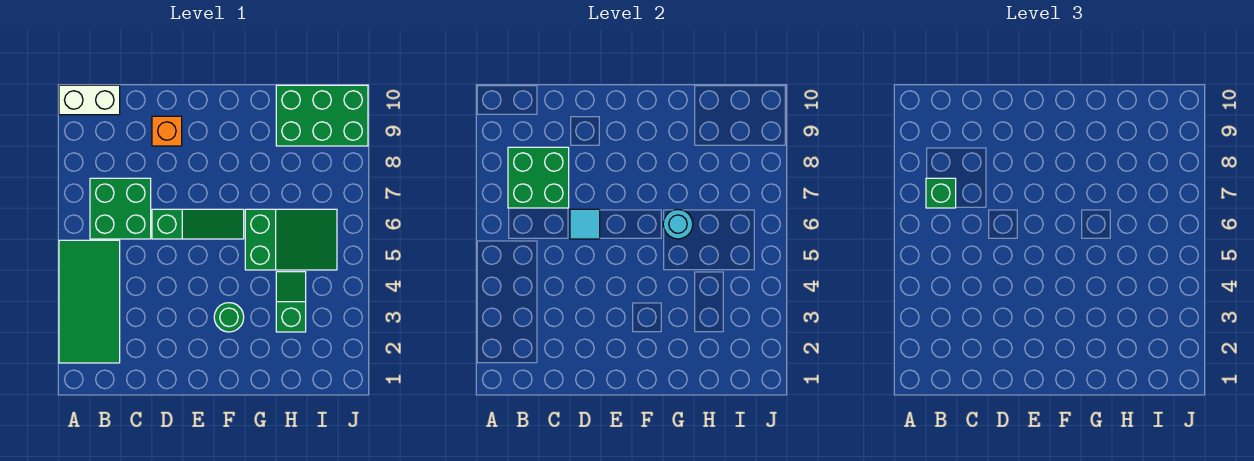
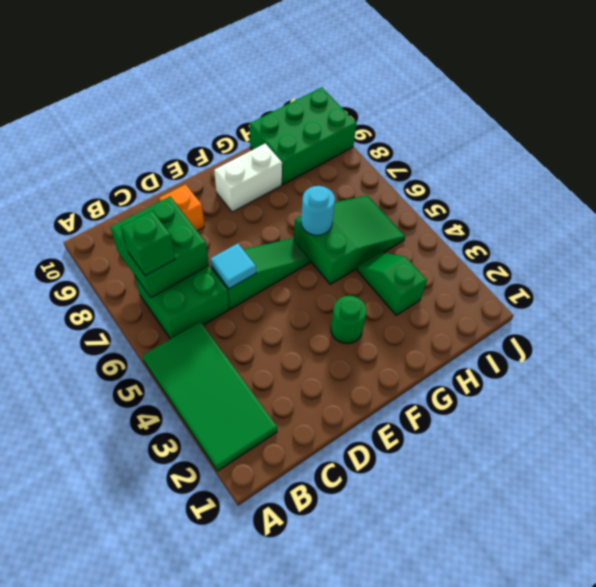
white brick A10:B10 level 1 -> white brick F9:G9 level 1

